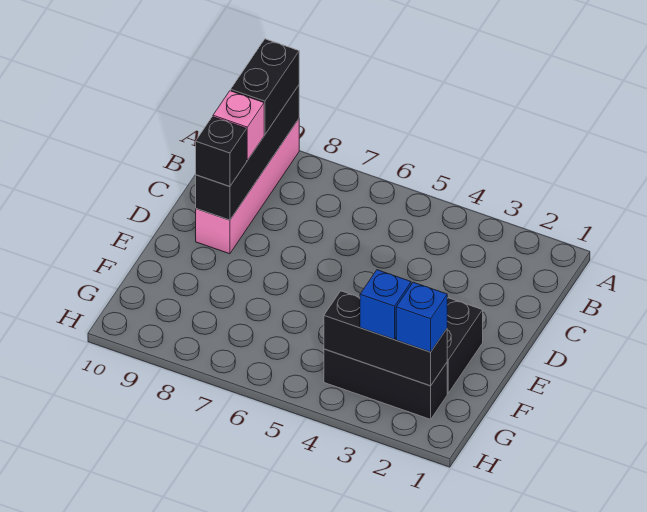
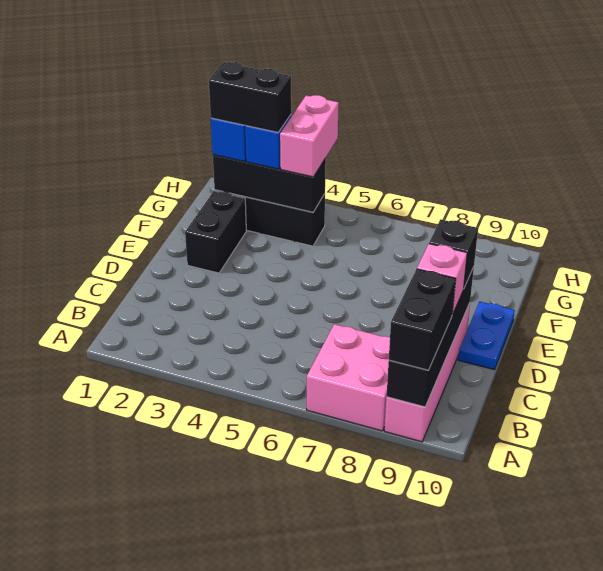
none -> pink brick A7:B8 level 1
none -> blue plate D10:E10 level 1
none -> black brick G2:G3 level 4
none -> pink brick G4:H4 level 3

